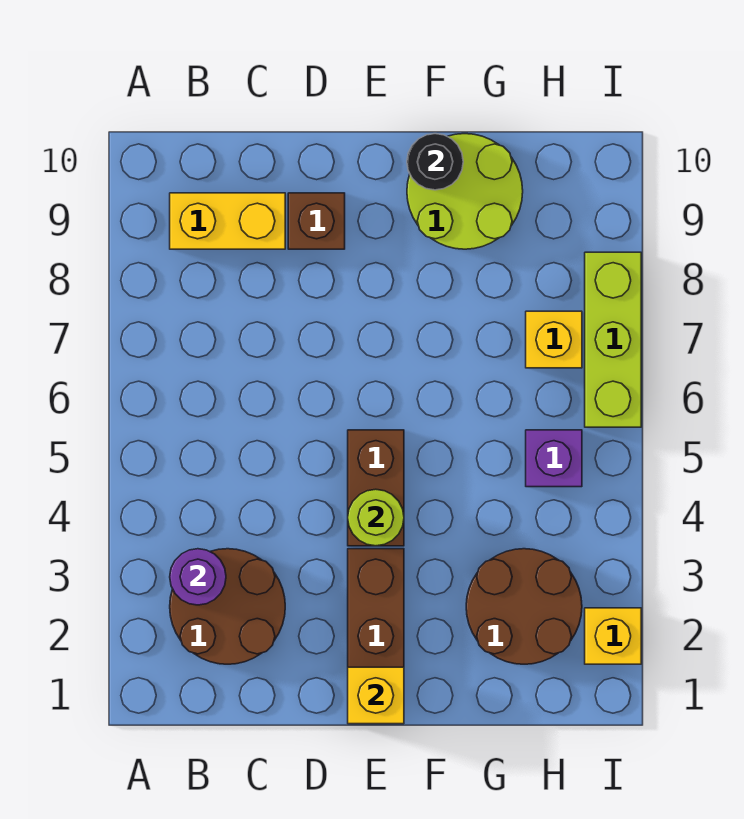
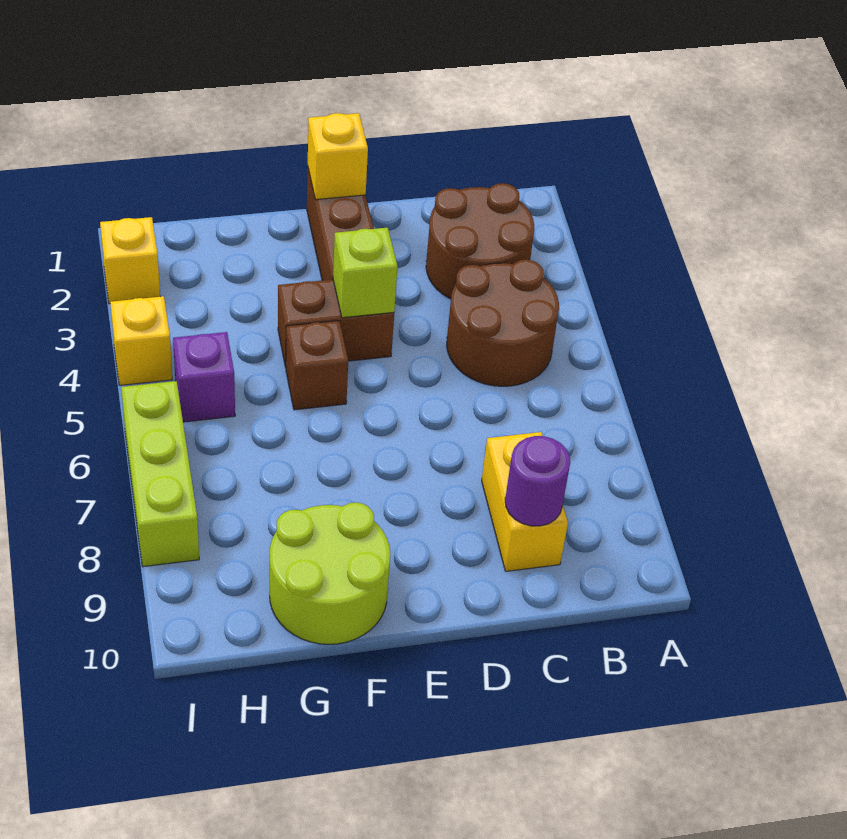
purple round brick B3 level 2 -> purple round brick C9 level 2
yellow brick B9:C9 level 1 -> yellow brick C8:C9 level 1
brown brick D9 level 1 -> brown brick F5 level 1
brown brick E4:E5 level 1 -> brown brick E4:F4 level 1
lime round brick E4 level 2 -> lime brick E4 level 2
black round brick F10 level 2 -> none
brown round brick G2:H3 level 1 -> brown round brick B4:C5 level 1
yellow brick H7 level 1 -> yellow brick I4 level 1

